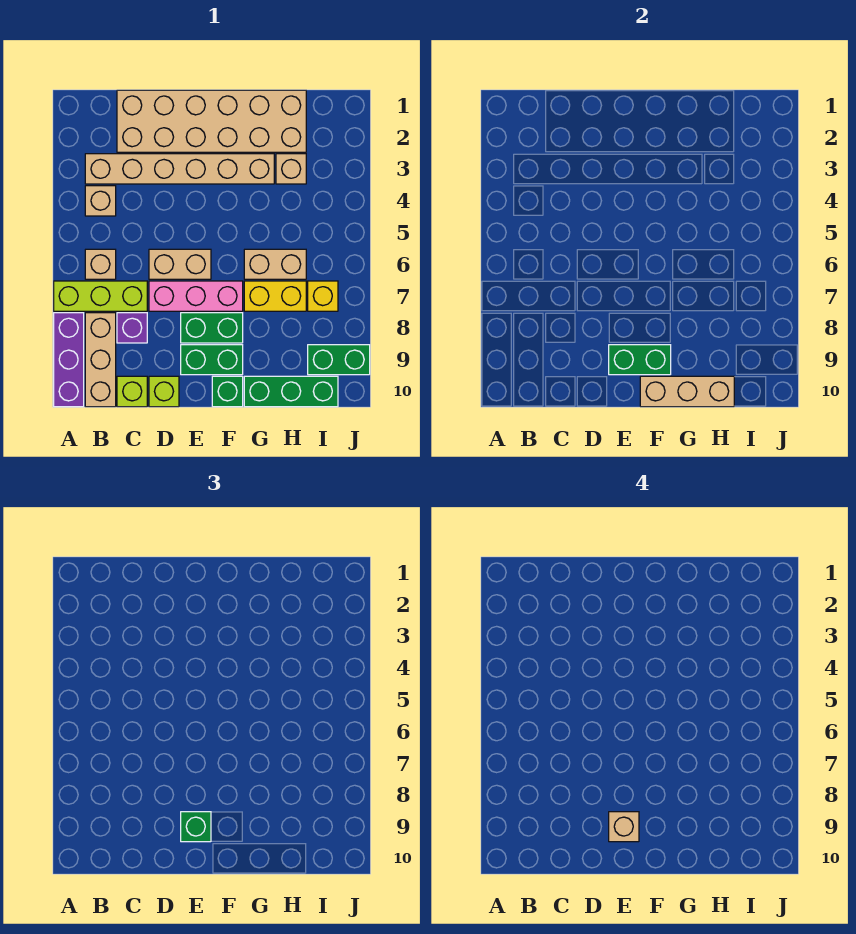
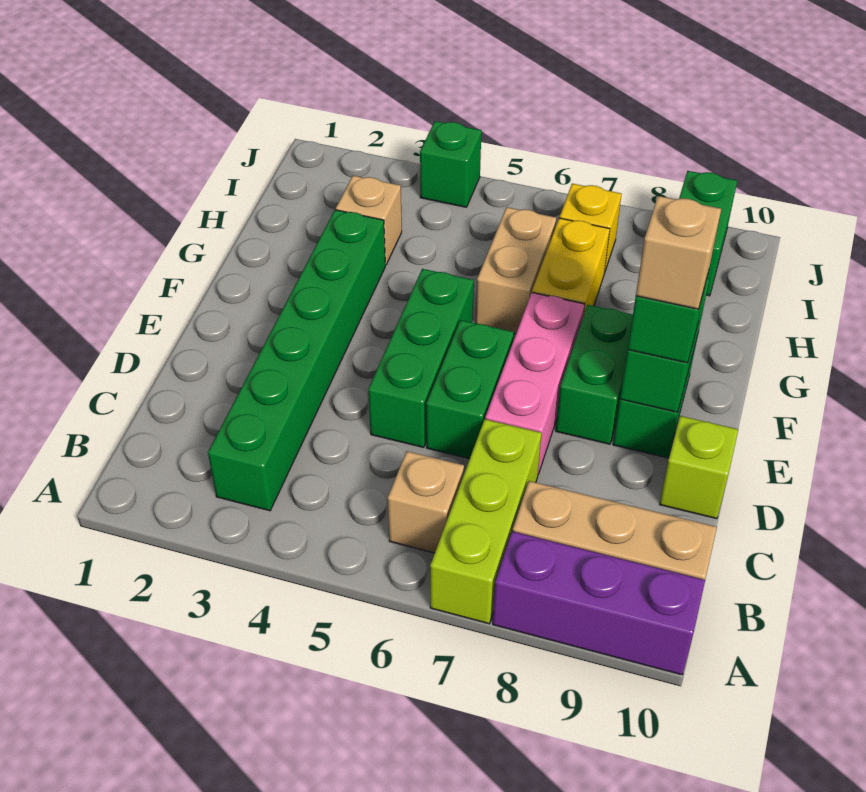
tan brick B3:G3 level 1 -> green brick B3:G3 level 1
tan brick B4 level 1 -> none
tan brick C1:H2 level 1 -> none
purple brick C8 level 1 -> none
lime brick C10 level 1 -> none
tan brick D6:E6 level 1 -> green brick D6:E6 level 1
green brick F10 level 1 -> green brick J4 level 1
tan brick F10:H10 level 2 -> none
green brick G10:I10 level 1 -> green brick D5:F5 level 1

